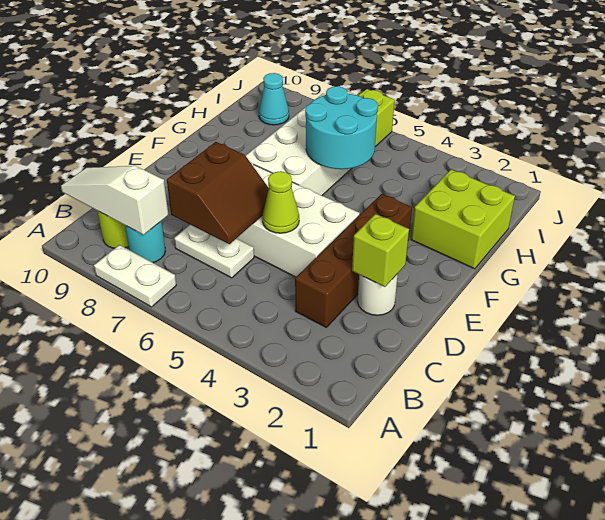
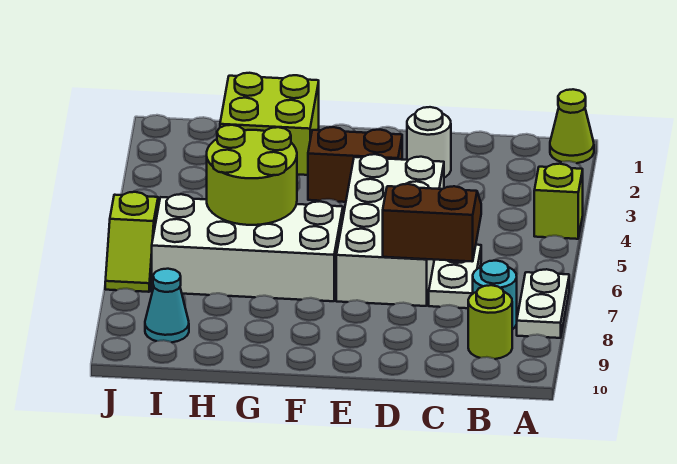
white slope B8:B10 level 2 top 8 -> none
brown brick C3:F3 level 1 -> brown brick E3:F3 level 1
lime brick D2 level 2 -> lime brick A4 level 1
lime cone D5 level 2 -> lime cone A1 level 1
cyan round brick G5:H6 level 2 -> lime round brick G5:H6 level 2

